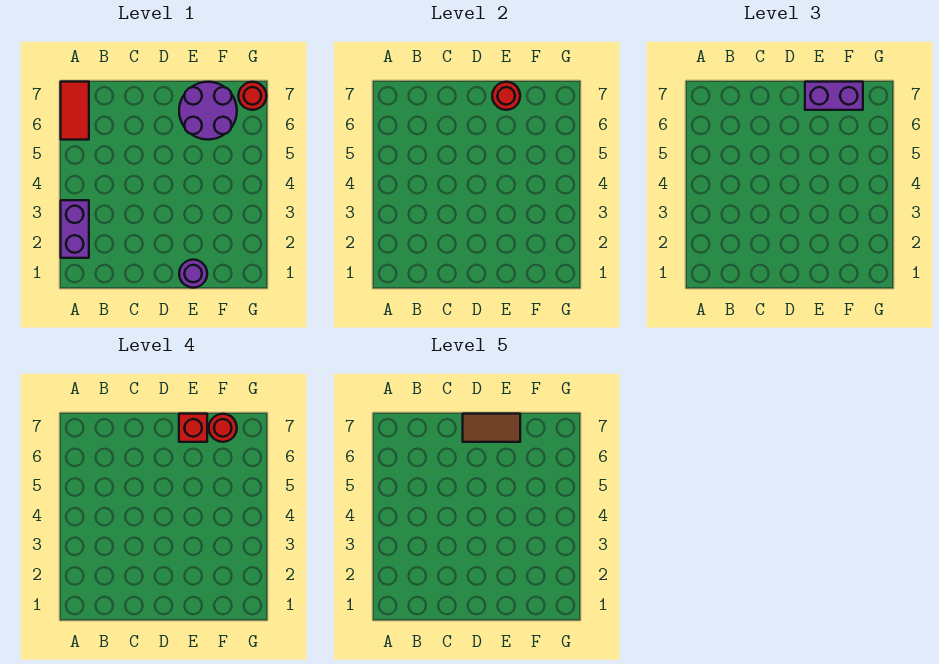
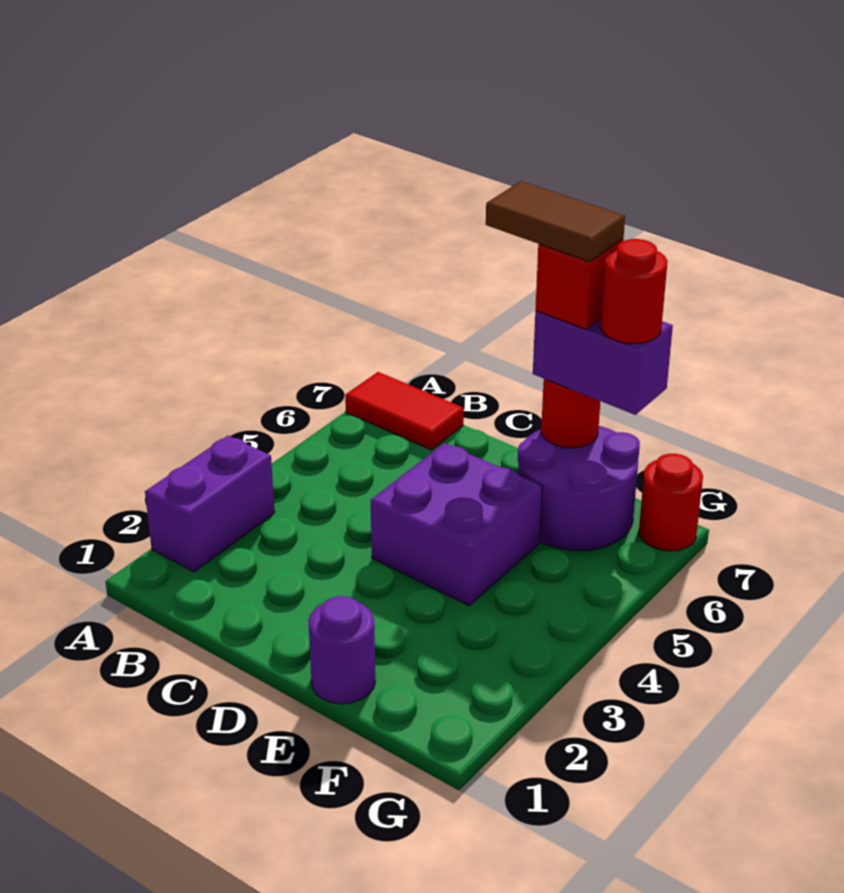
red tile A6:A7 level 1 -> red tile A7:B7 level 1
none -> purple brick D4:E5 level 1

